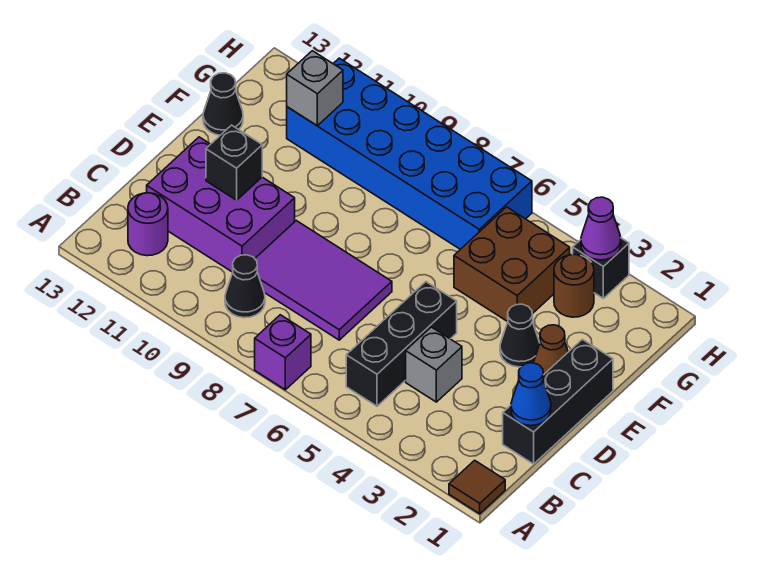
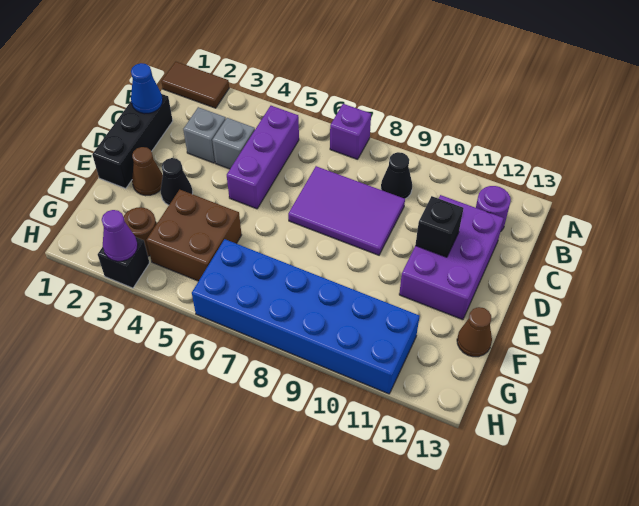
brown tile A1 level 1 -> brown tile A1:A2 level 1
black brick B5:D5 level 1 -> purple brick B5:D5 level 1
purple brick C10:D12 level 1 -> purple brick C11:E12 level 1
black cone F13 level 1 -> brown cone F13 level 1
grey brick G11 level 2 -> grey brick C3 level 1

